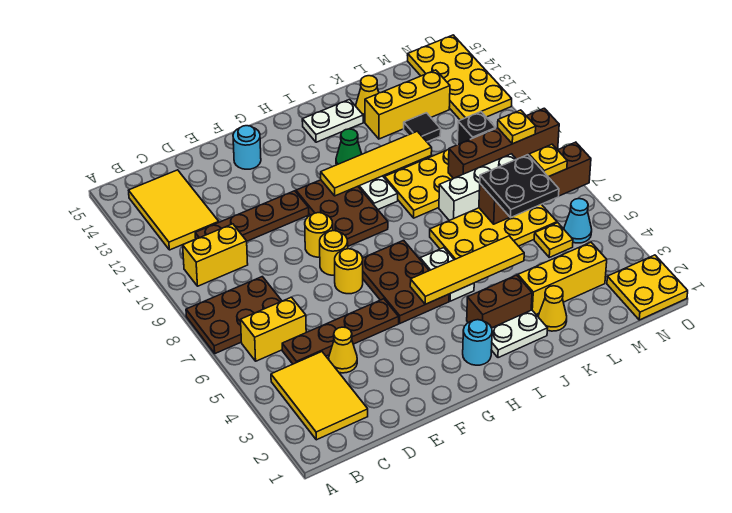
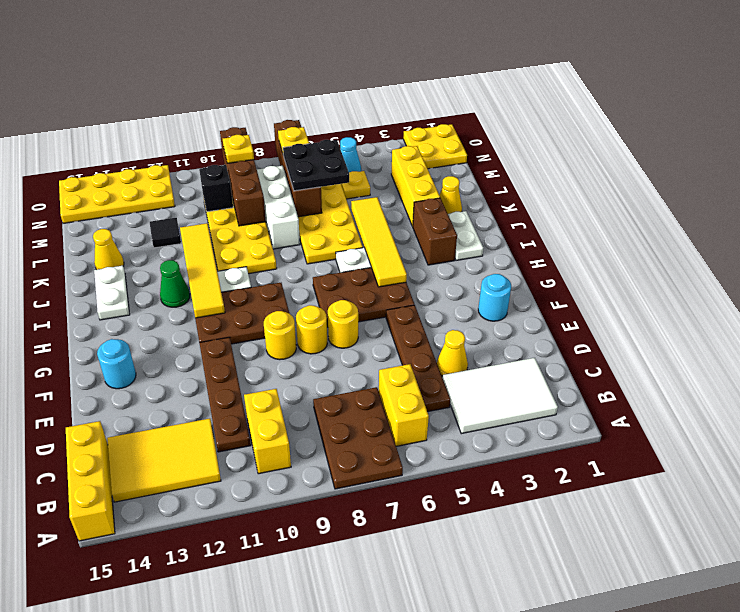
yellow tile B2:C4 level 1 -> white tile B2:C4 level 1
cyan round brick H2 level 1 -> cyan round brick F2 level 1
yellow brick K13:M13 level 1 -> yellow brick A15:C15 level 1

